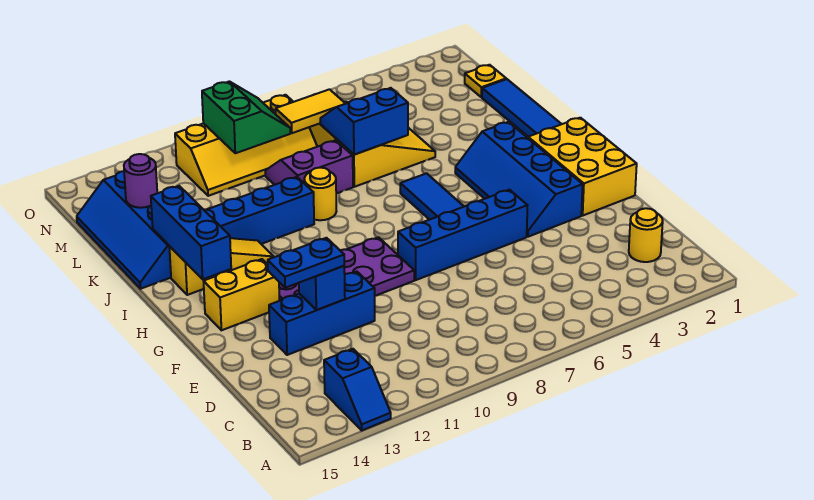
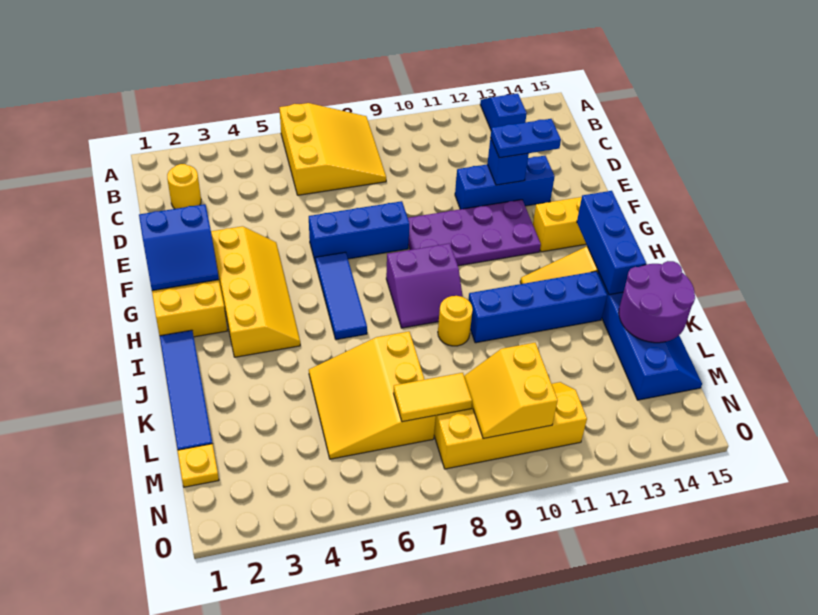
none -> yellow slope A6:C8 level 1 top 6
blue slope F3:I4 level 1 top 3 -> yellow slope F3:I4 level 1 top 3
blue brick F5:F8 level 1 -> blue brick F6:F8 level 1
blue slope K6:L7 level 2 top K -> blue slope F1:G2 level 2 top F
purple slope K8:L9 level 1 top K -> purple slope H8:I9 level 1 top H
purple round brick L14 level 2 -> purple round brick K14:L15 level 2
green slope M9:N10 level 2 top 10 -> yellow slope M9:N10 level 2 top 10

